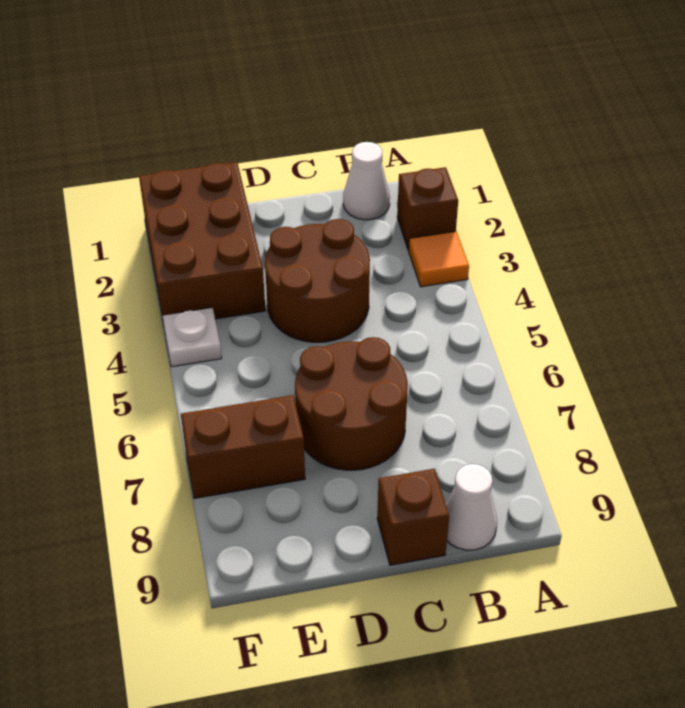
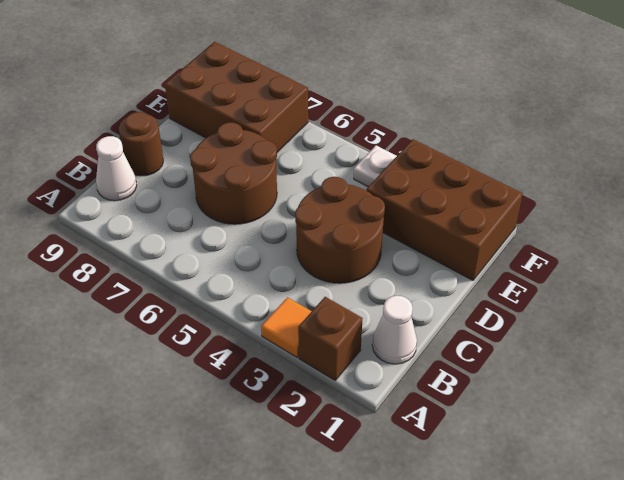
brown brick C9 level 1 -> brown round brick C9 level 1
brown brick E7:F7 level 1 -> brown brick E7:F9 level 1

